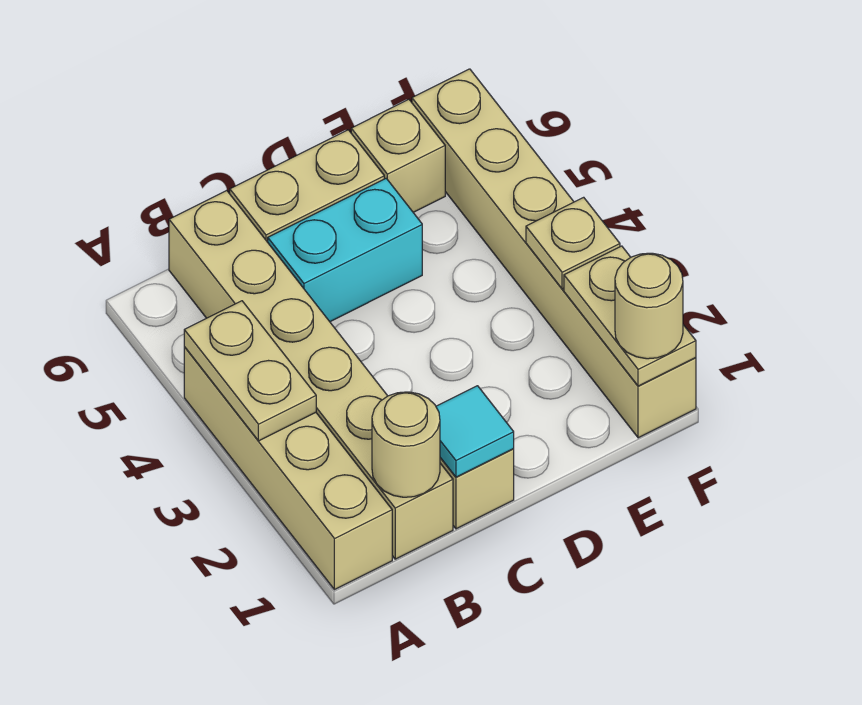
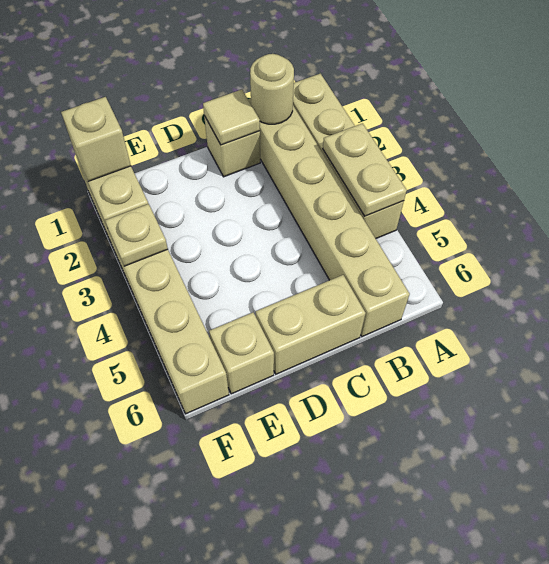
cyan tile C1 level 2 -> tan tile C1 level 2
cyan brick C5:D5 level 1 -> none
tan round brick F1 level 3 -> tan brick F1 level 3

